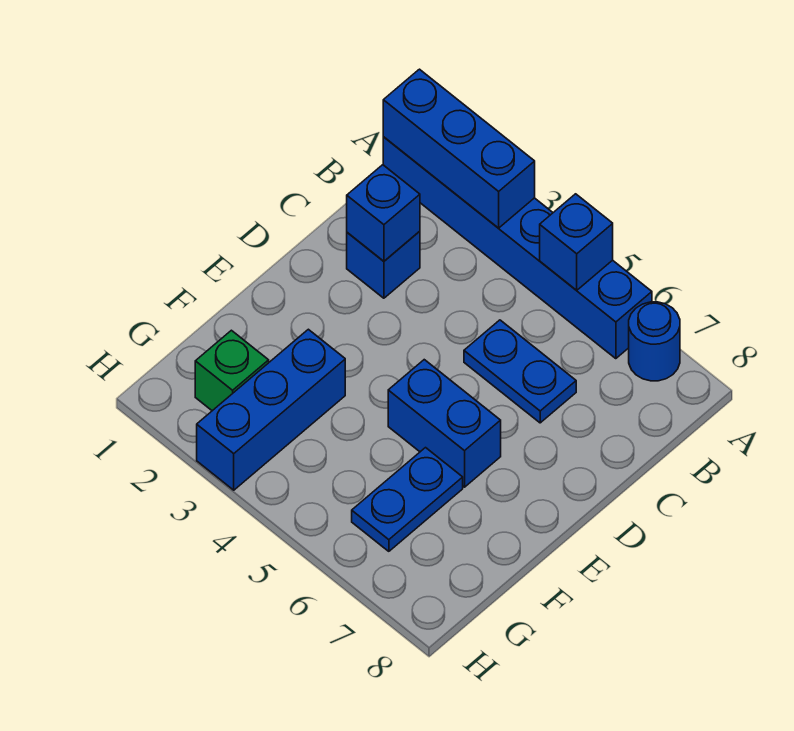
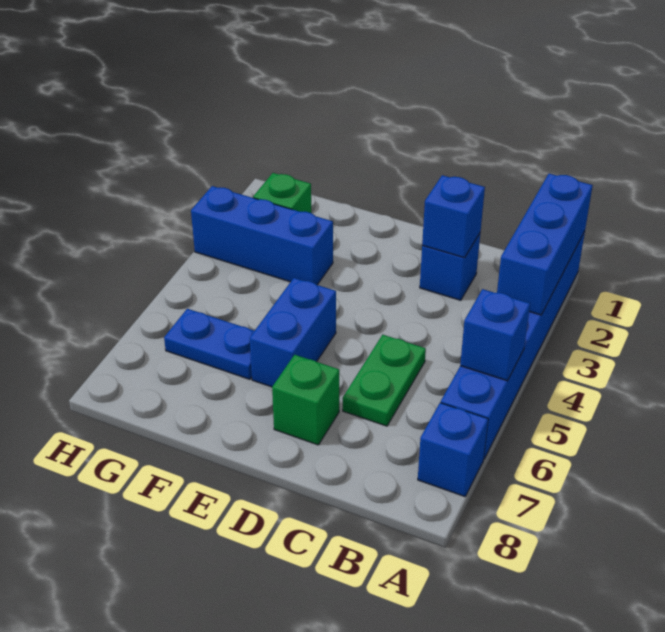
blue round brick A7 level 1 -> blue brick A7 level 1
blue plate C5:C6 level 1 -> green plate C5:C6 level 1
none -> green brick D7 level 1

